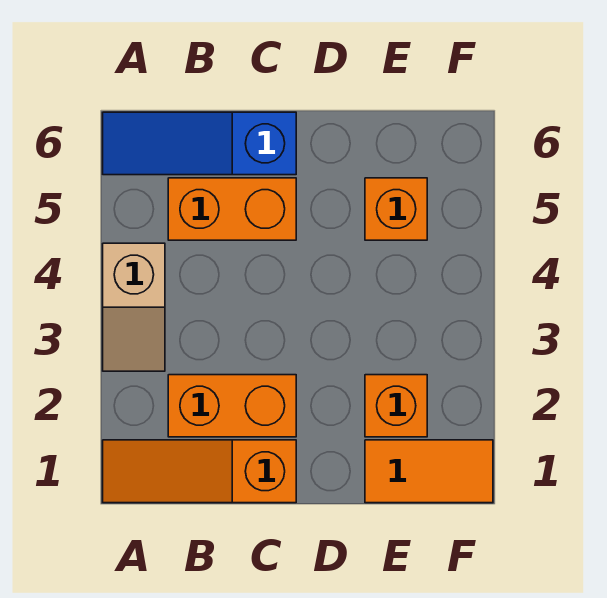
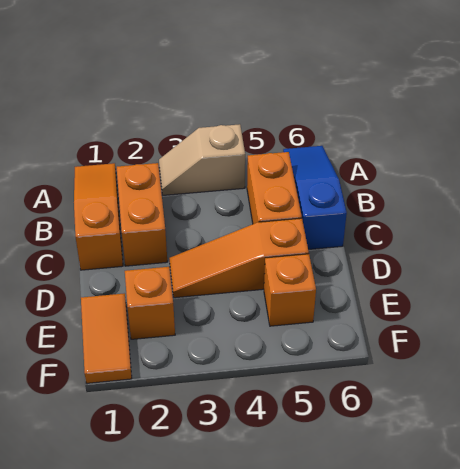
none -> orange slope D3:D5 level 1 top 5

